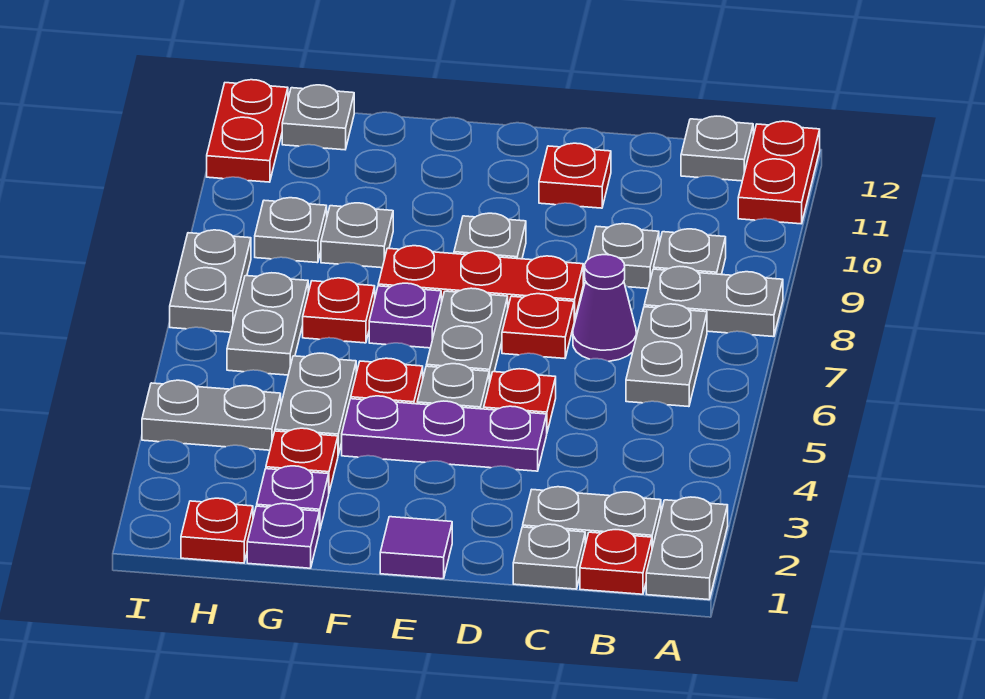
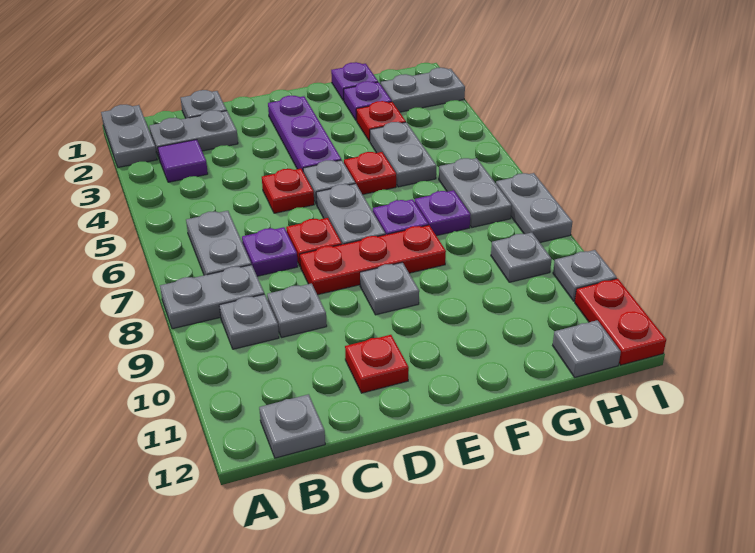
red plate A11:A12 level 1 -> none
red plate B1 level 1 -> none
purple cone C7 level 1 -> purple plate C7 level 1
purple plate D4:F4 level 1 -> purple plate E2:E4 level 1
purple tile E1 level 1 -> purple tile B3 level 1
red plate G7 level 1 -> purple plate G7 level 1
grey plate G9 level 1 -> grey plate I10 level 1
red plate H1 level 1 -> none
grey plate H4:I4 level 1 -> grey plate H2:I2 level 1

